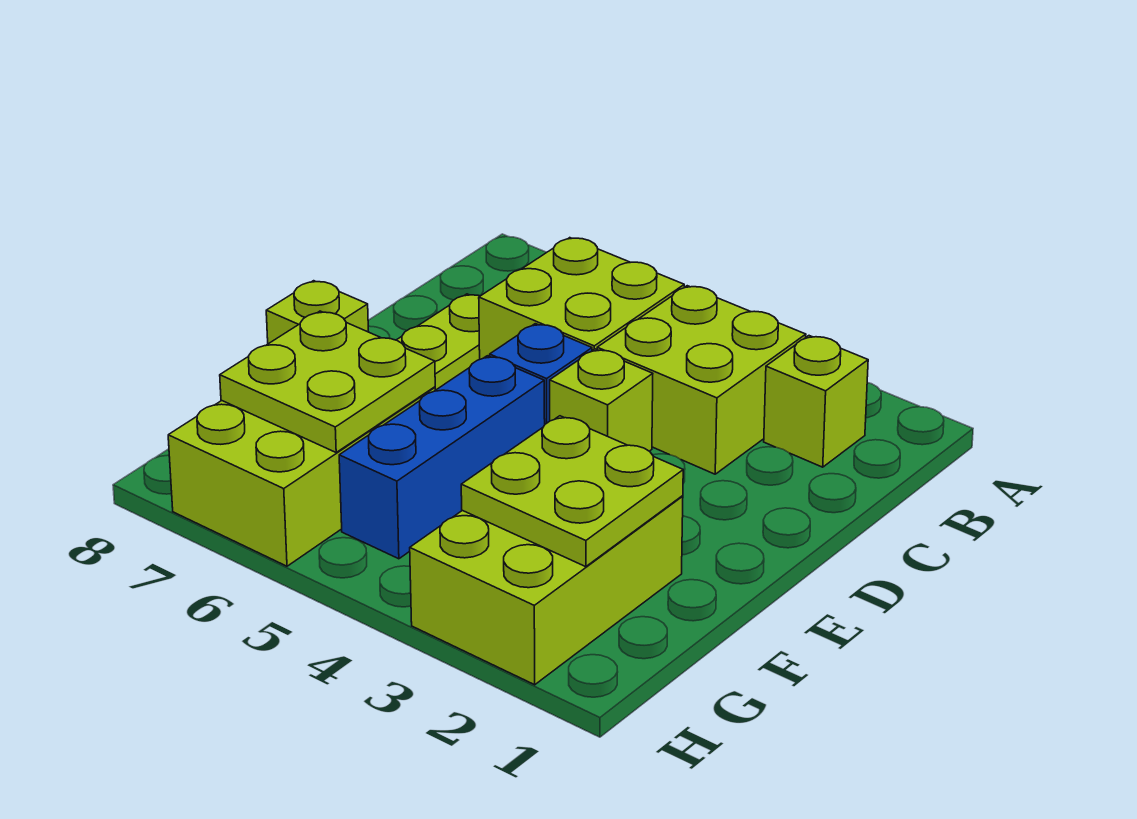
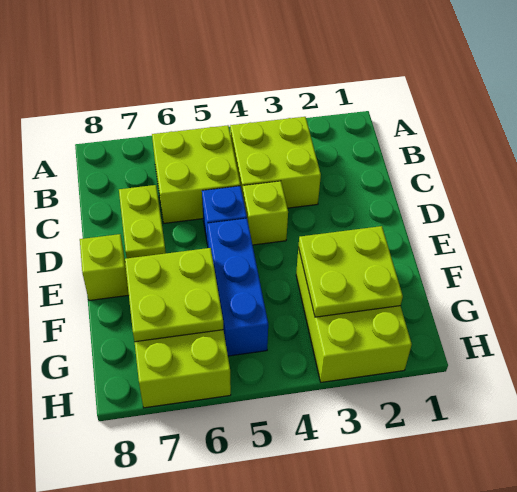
lime brick B2 level 1 -> none

